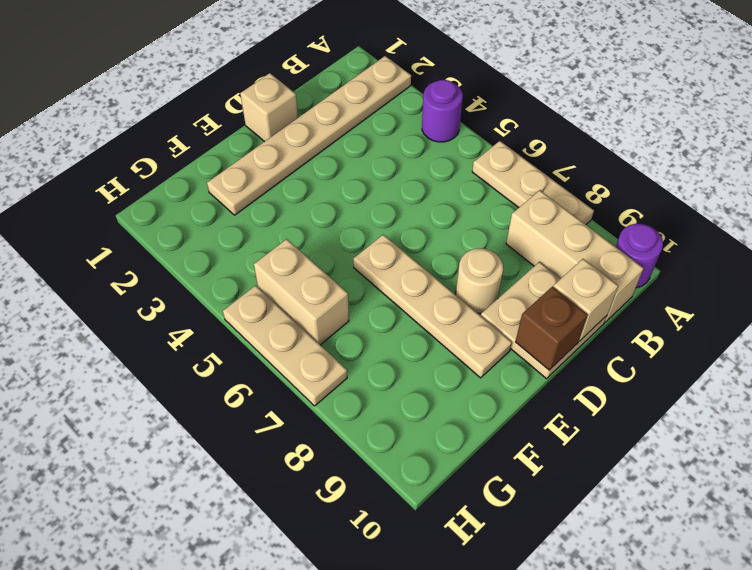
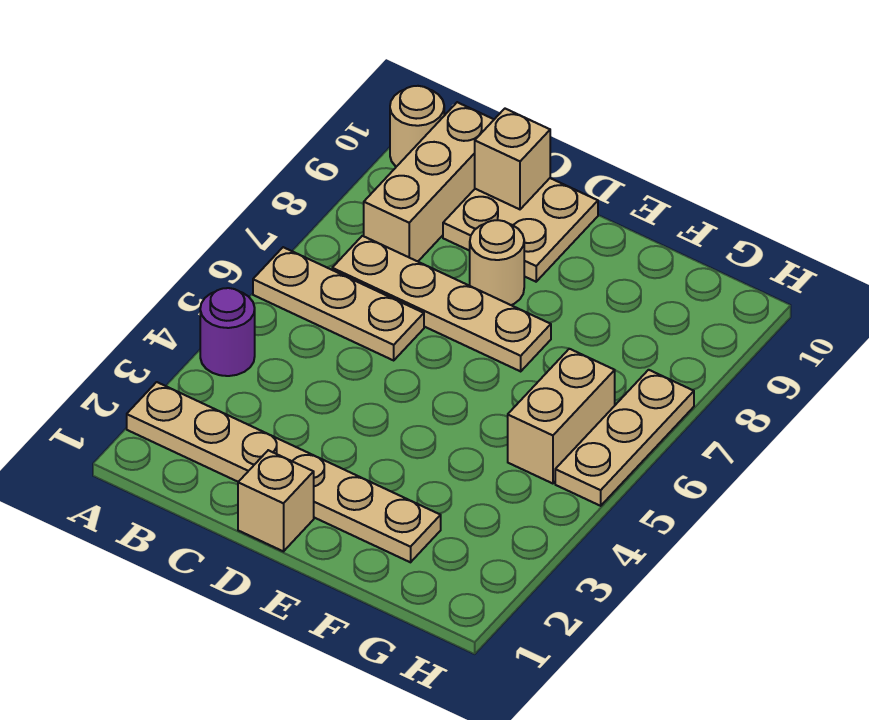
tan plate A6:A8 level 1 -> tan plate A6:C6 level 1
purple round brick A10 level 1 -> tan round brick A10 level 1
brown brick D10 level 2 -> none
tan plate E6:E9 level 1 -> tan plate B7:E7 level 1

